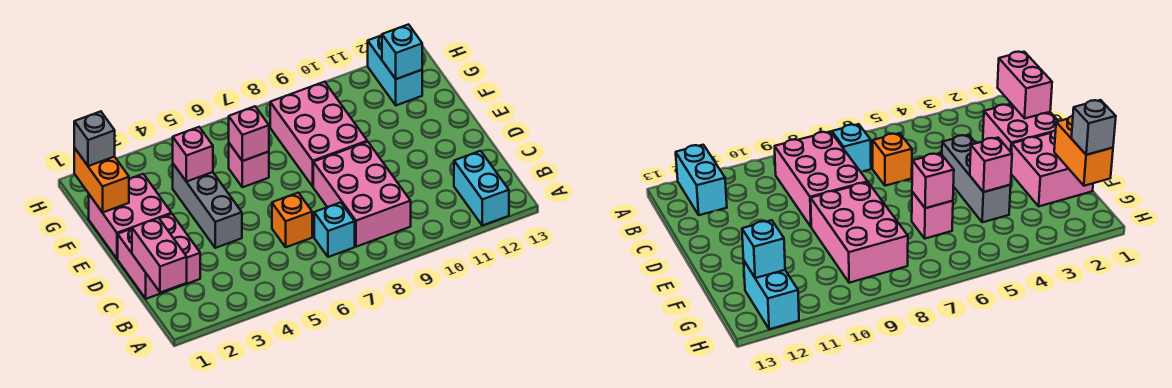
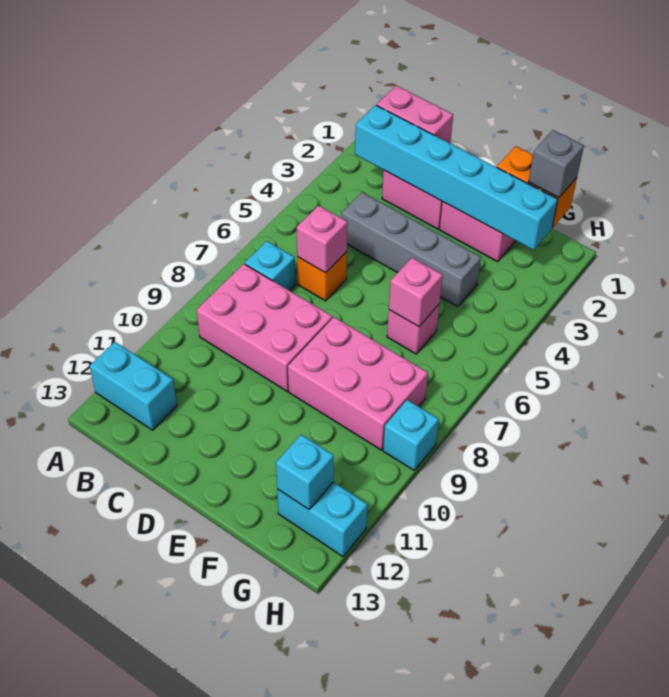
none -> cyan brick B2:G2 level 2
grey brick D4:F4 level 1 -> grey brick C4:F4 level 1
pink brick F4 level 2 -> pink brick C6 level 2
none -> cyan brick H9 level 1

